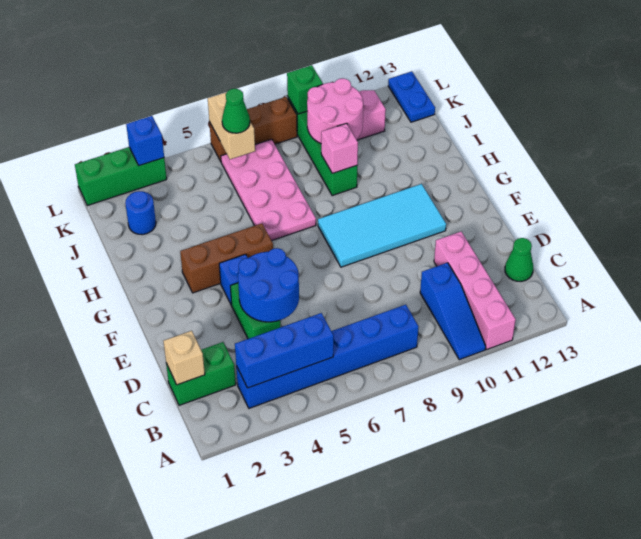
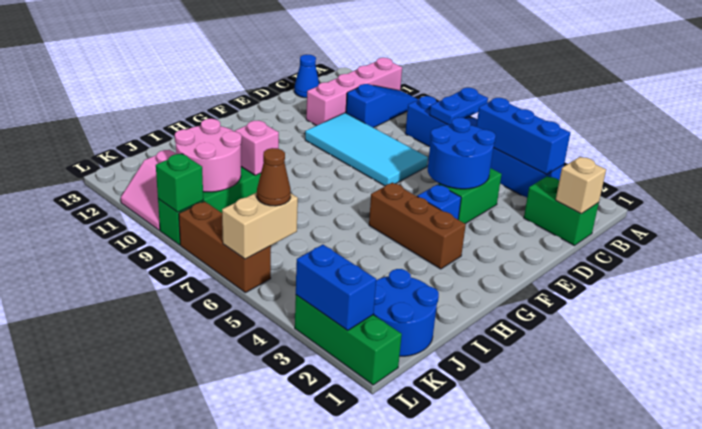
green cone C13 level 1 -> blue cone C13 level 1
cyan tile F8:G11 level 1 -> cyan tile D7:E10 level 1
pink plate H6:K7 level 1 -> none
blue round brick J2 level 1 -> blue round brick J1:K2 level 1
green cone K6 level 3 -> brown cone K6 level 3
blue plate K13:L13 level 1 -> blue plate A7:B7 level 2
blue brick L3 level 2 -> blue brick L2:L3 level 2

